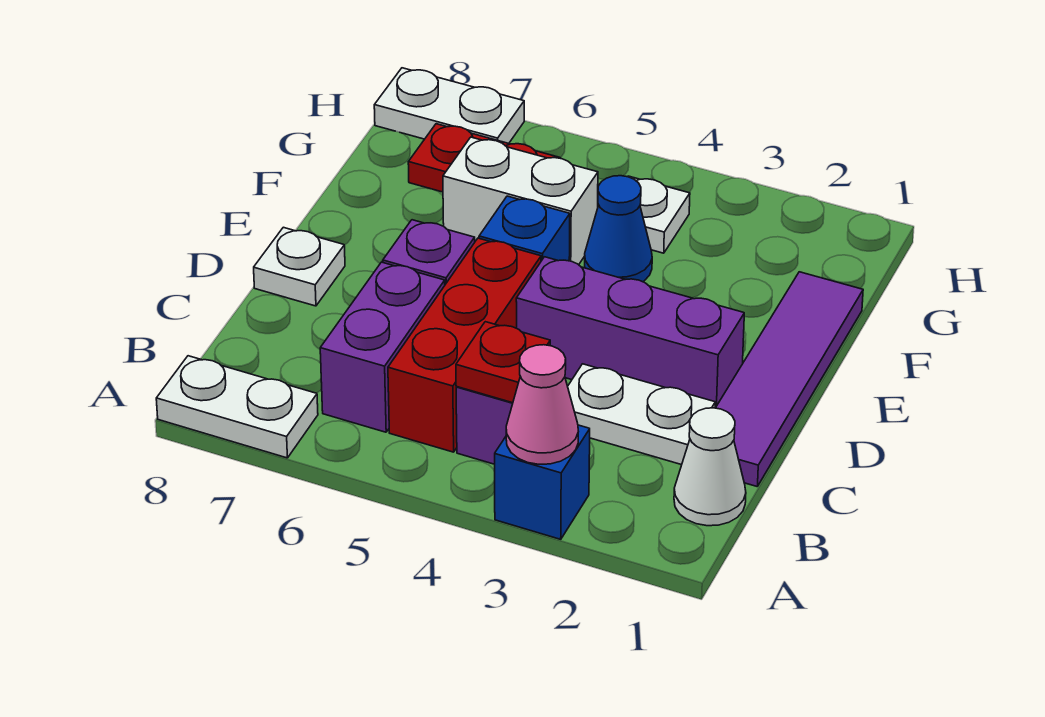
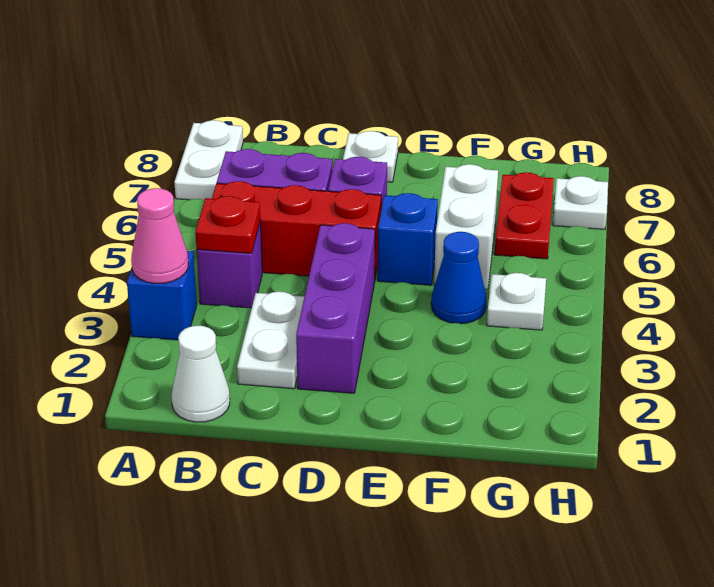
purple tile C1:F1 level 1 -> none
white plate H7:H8 level 1 -> white plate H7 level 1

